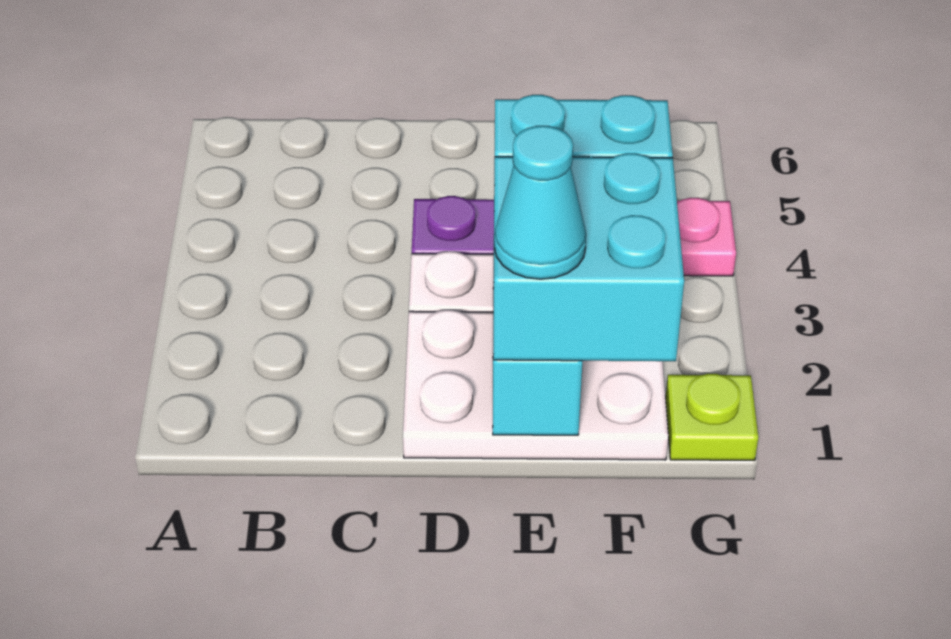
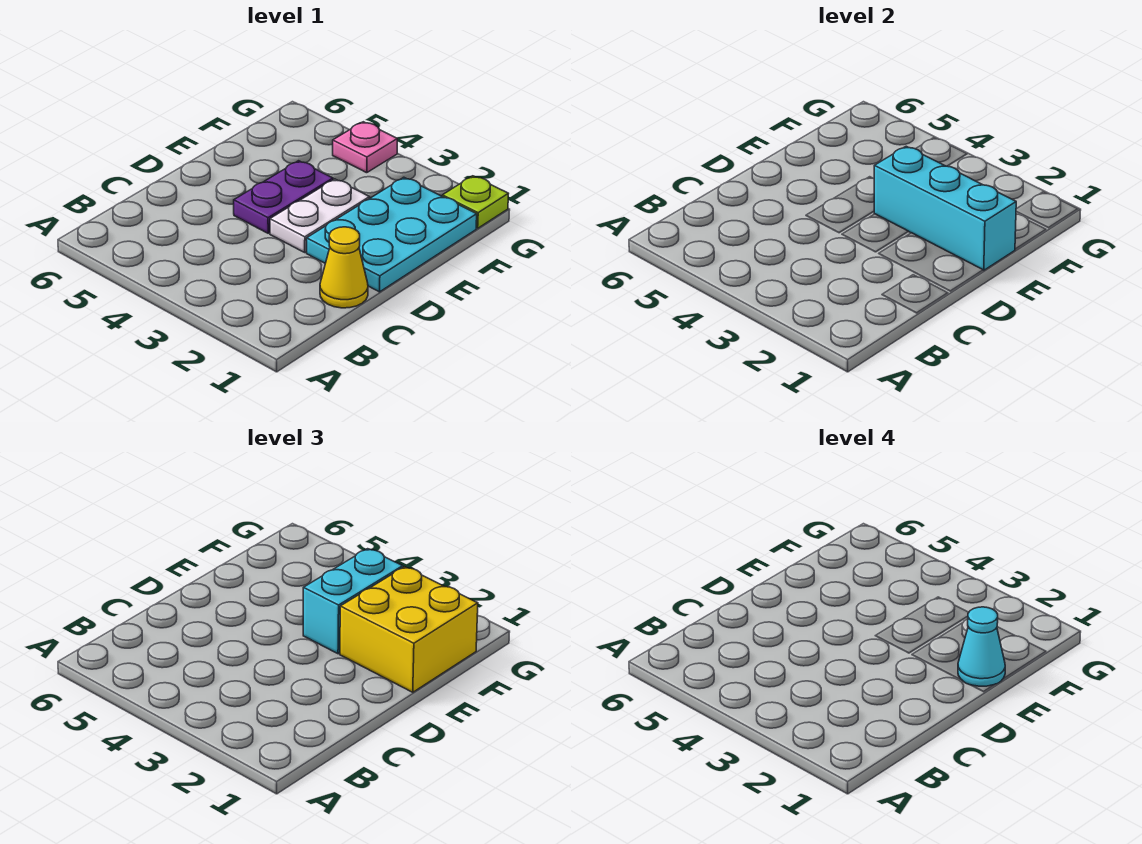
none -> yellow cone C1 level 1
white plate D1:F2 level 1 -> cyan plate D1:F2 level 1
cyan brick E1:F2 level 3 -> yellow brick E1:F2 level 3

